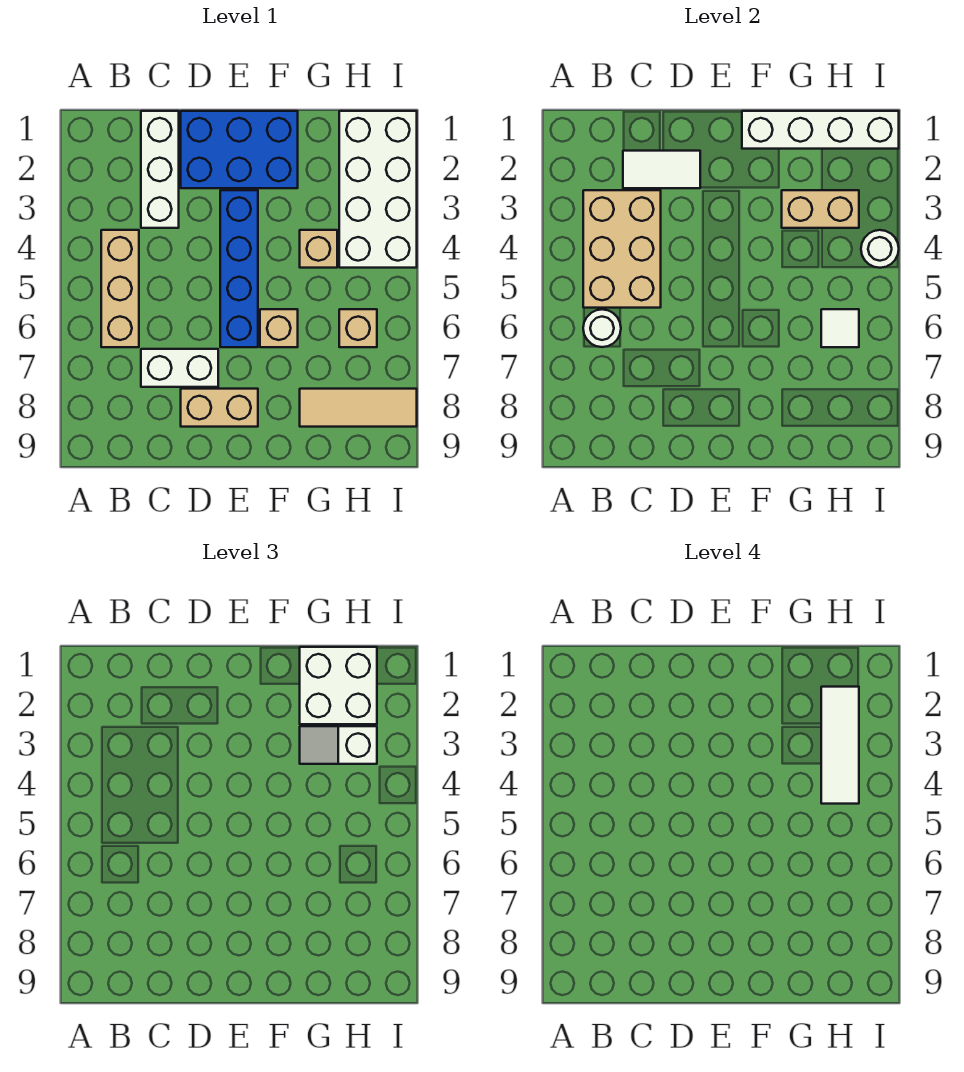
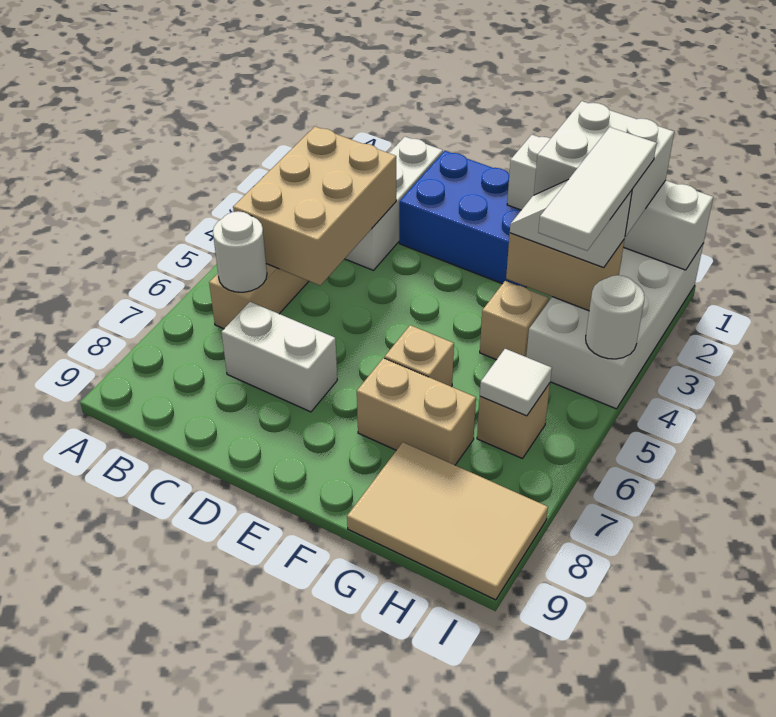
white tile C2:D2 level 2 -> none
tan brick D8:E8 level 1 -> tan brick F7:G7 level 1
blue brick E3:E6 level 1 -> none
tan tile G8:I8 level 1 -> tan tile G8:I9 level 1

